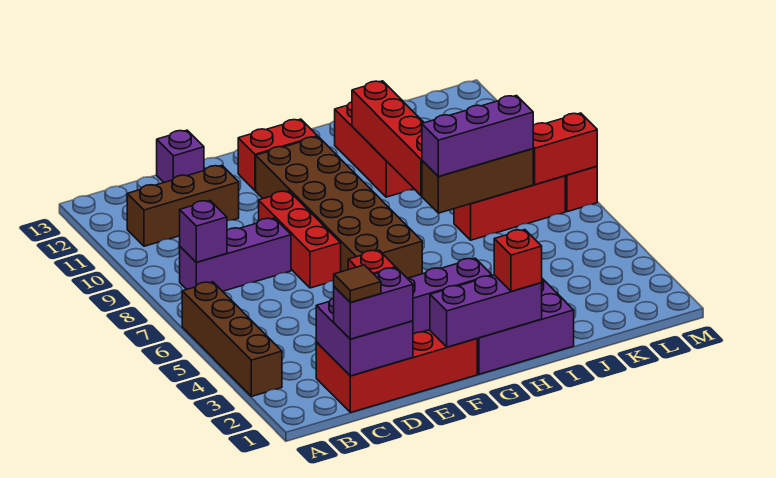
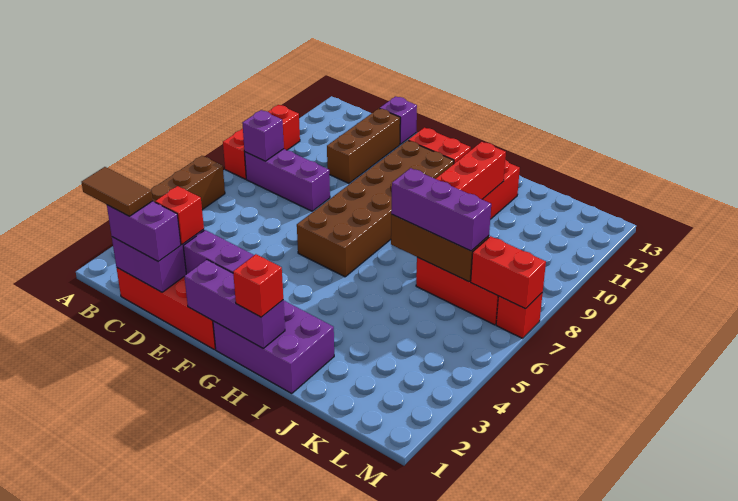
brown brick B11:D11 level 1 -> brown brick D10:D12 level 1
brown tile C1 level 4 -> brown tile B1:C1 level 4
red brick E7:E9 level 1 -> red brick A8:A10 level 1

